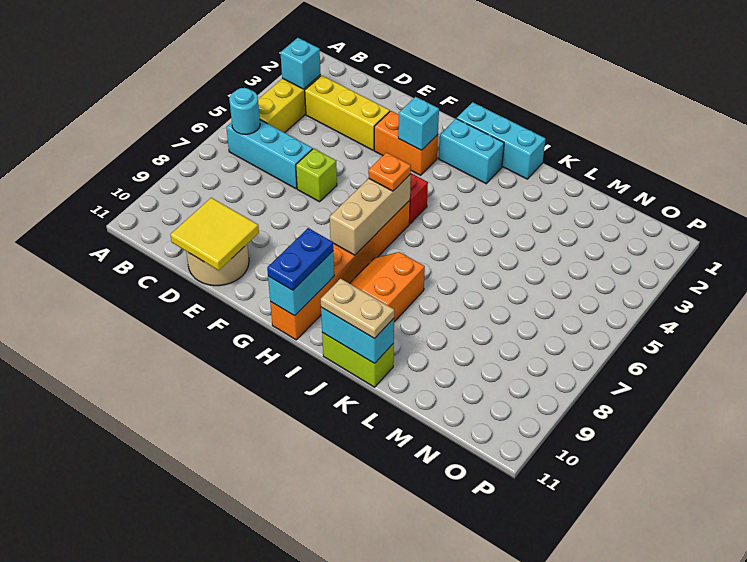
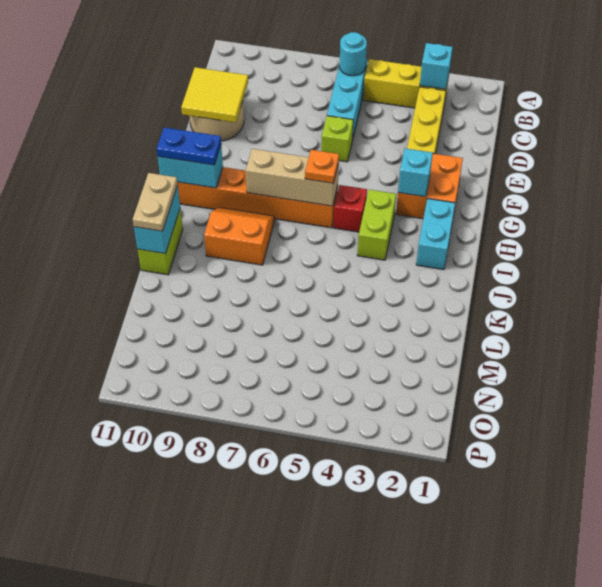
orange brick F3:G3 level 1 -> orange brick F2:G3 level 1
cyan brick H1:J1 level 1 -> none
none -> lime brick H4:I4 level 1

